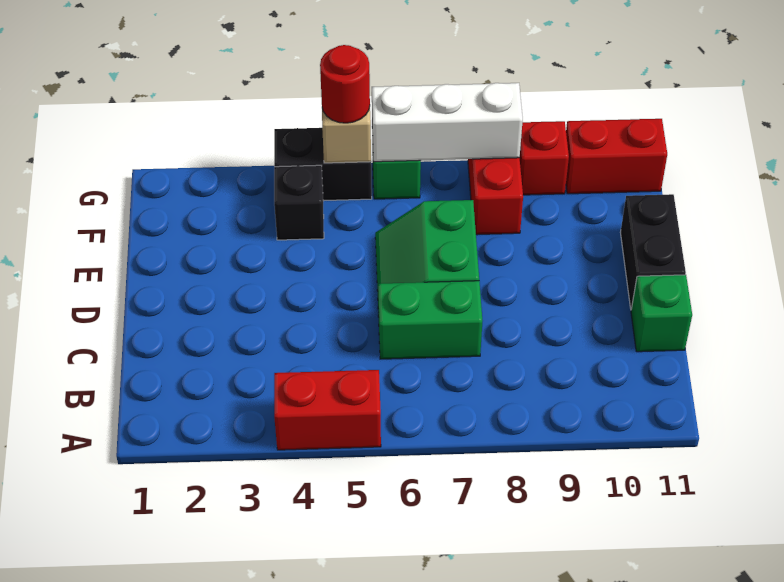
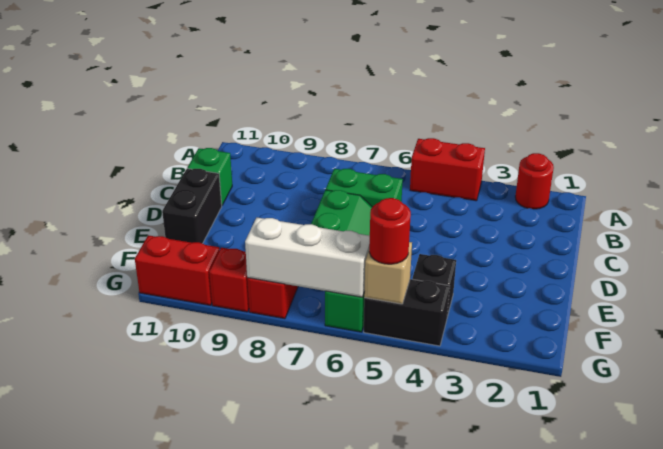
none -> red round brick A2 level 1

